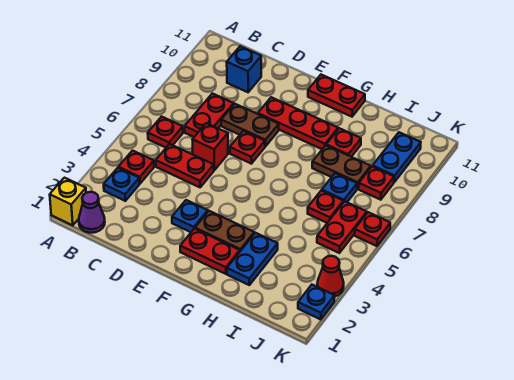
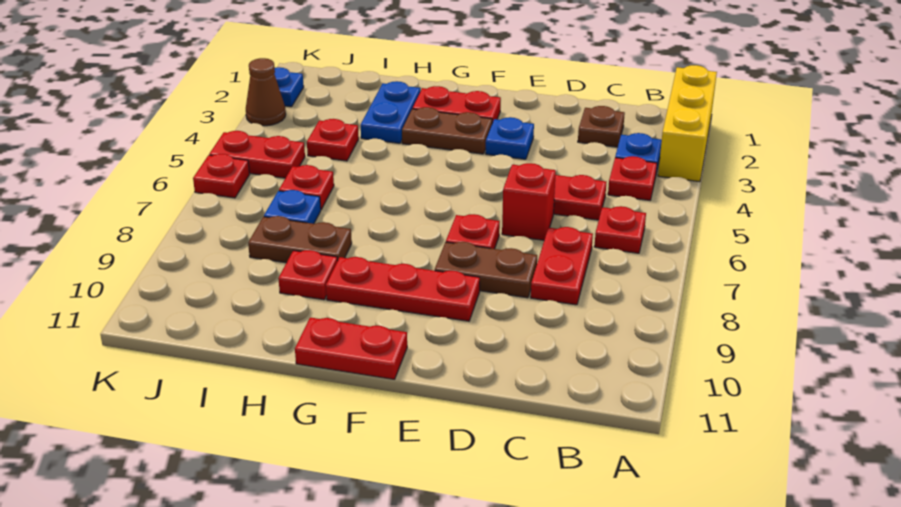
yellow brick A1 level 1 -> yellow brick A1:A3 level 1
purple cone B1 level 1 -> none
none -> brown plate C2 level 1
blue brick C10 level 1 -> none
red plate J5:J6 level 1 -> red plate J5:K5 level 1
red plate J8 level 1 -> red plate I4 level 1
blue plate J9:J10 level 1 -> none
red cone K3 level 1 -> brown cone K3 level 1

